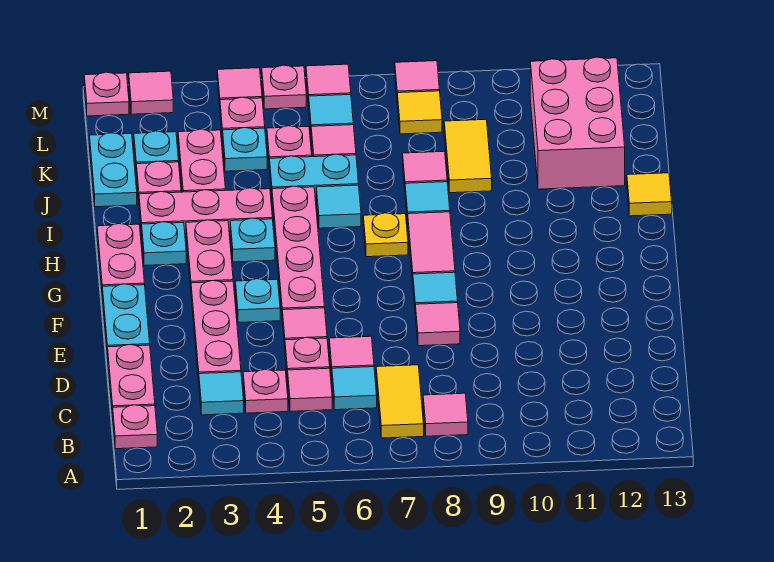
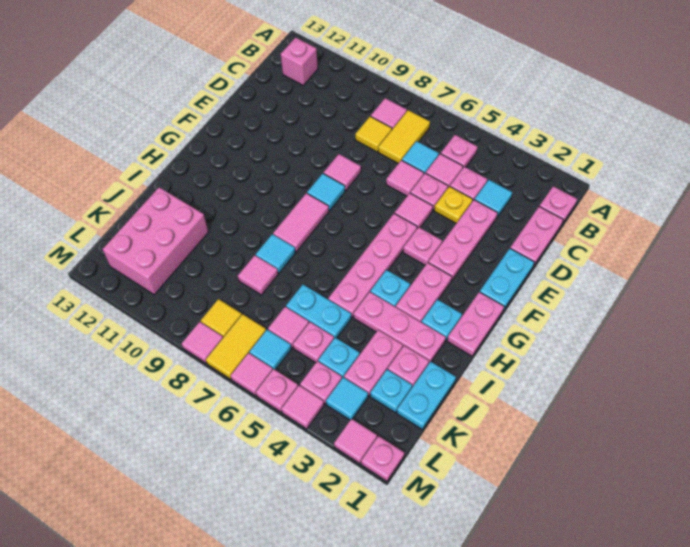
none -> pink plate B5 level 1
none -> pink brick B12 level 1
cyan plate F4 level 1 -> pink plate F4 level 1
yellow plate H7 level 1 -> yellow plate D4 level 1
cyan tile I6 level 1 -> cyan tile L3 level 1
yellow tile I13 level 1 -> yellow tile C8 level 1
yellow tile J9:K9 level 1 -> yellow tile L7:M7 level 1

